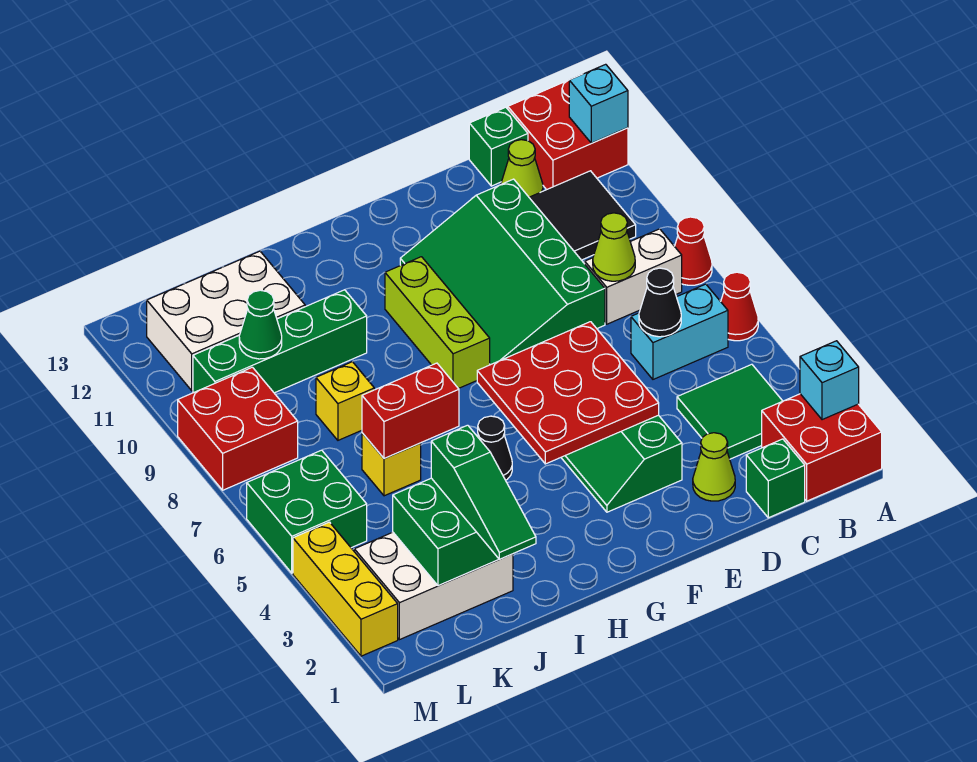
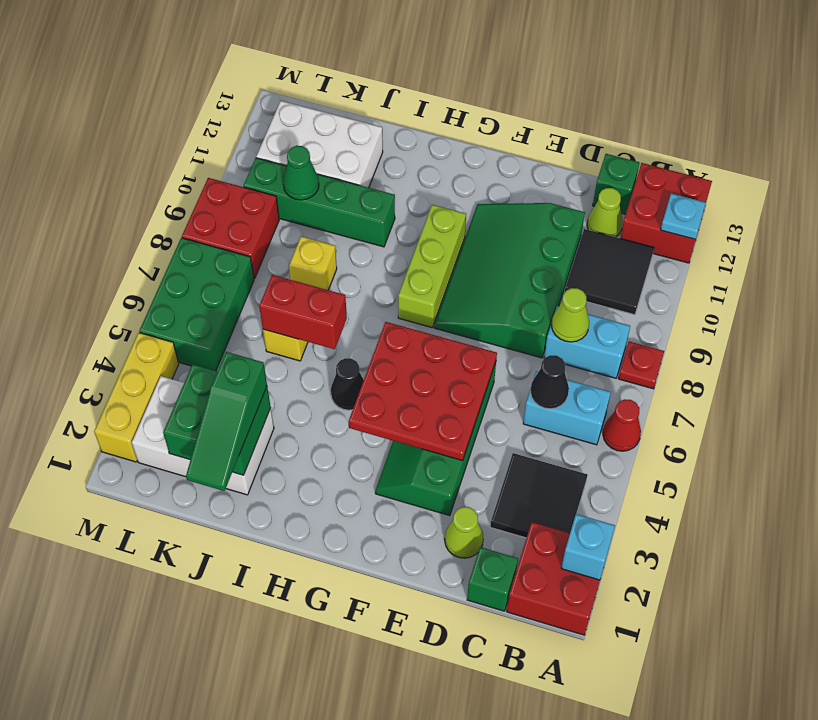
red cone A8 level 1 -> red plate A8 level 1
cyan brick A12 level 2 -> cyan plate A12 level 2
green tile B3:C4 level 1 -> black tile B3:C4 level 1
white brick B8:C8 level 1 -> cyan brick B8:C8 level 1
green brick L5:M6 level 1 -> green brick L5:M7 level 1

